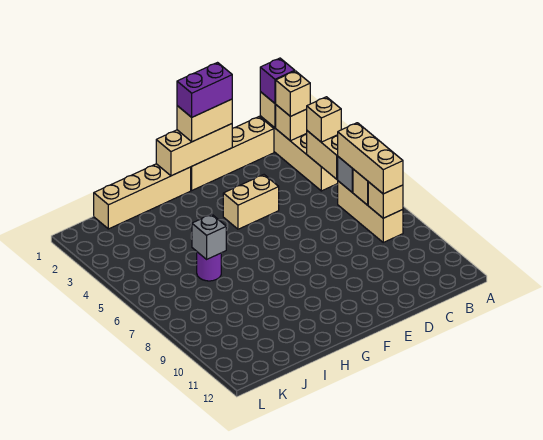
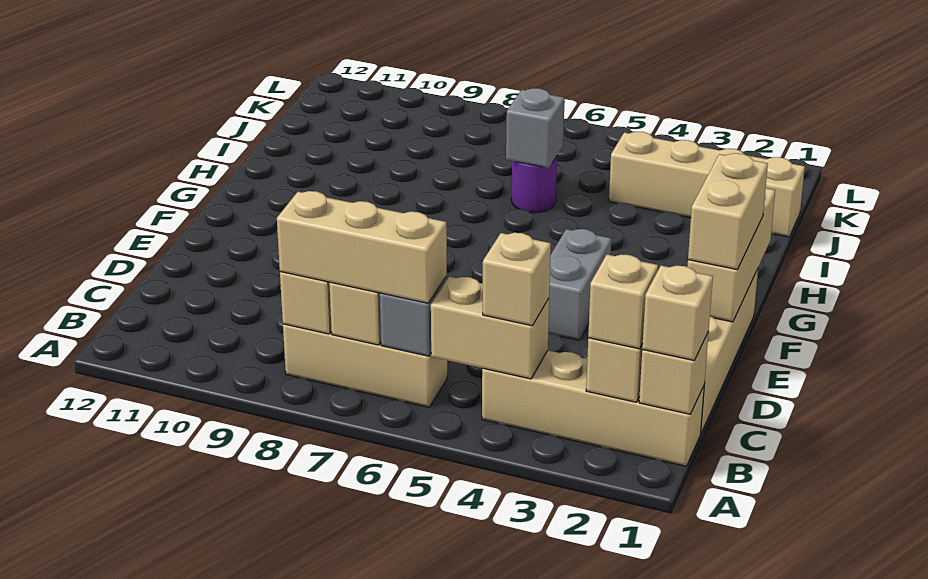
purple brick B1 level 3 -> tan brick B1 level 3
purple brick E1:F1 level 4 -> none
tan brick E4:F4 level 1 -> grey brick E4:F4 level 1
tan brick G1:J1 level 1 -> tan brick J1:J4 level 1

